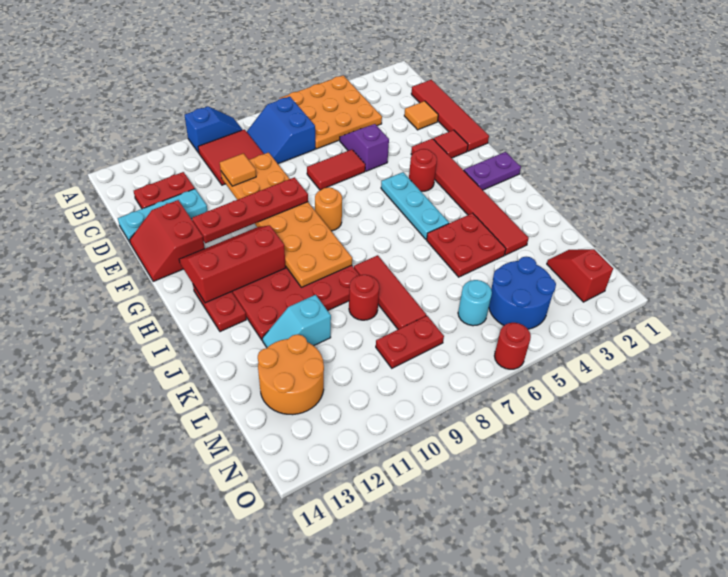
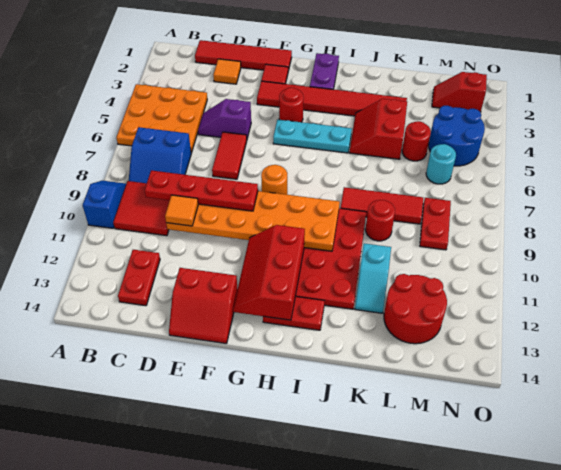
cyan plate D12:D14 level 1 -> none
red plate F9:F12 level 3 -> red plate C9:F9 level 3
red plate J4:K5 level 1 -> red slope J4:K5 level 1 top K
orange round brick L12:M13 level 1 -> red round brick L12:M13 level 1
red round brick O6 level 1 -> red round brick L5 level 1

